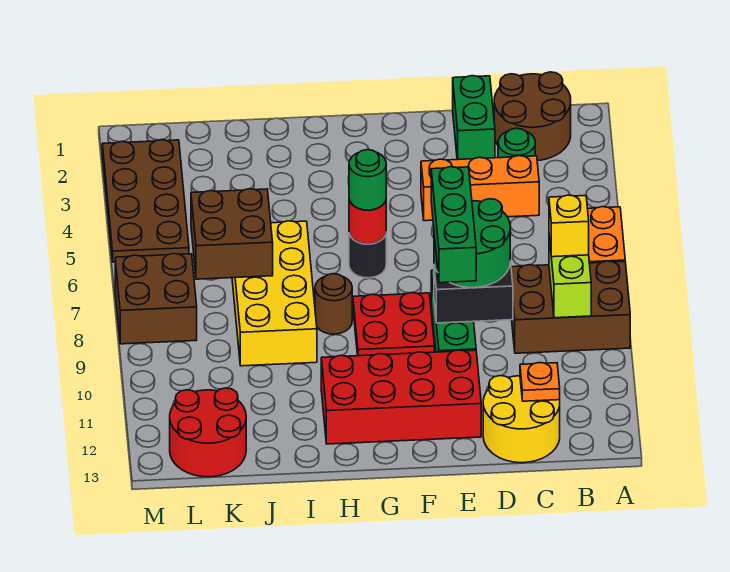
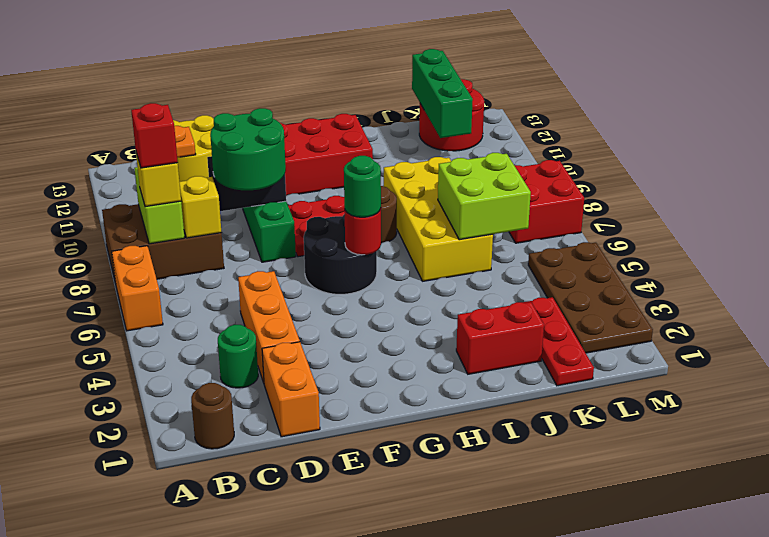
brown round brick B1:C2 level 1 -> brown round brick B1 level 1
none -> red brick B8 level 4
orange brick C4:E4 level 1 -> orange brick D3:D5 level 1
none -> yellow brick C8 level 2
green brick D1:D2 level 1 -> orange brick D1:D2 level 1
green brick E8:E10 level 4 -> green brick K11:K13 level 2
black round brick G6 level 1 -> black round brick F6:G7 level 1
none -> red brick I2:J2 level 1
brown brick J6:K7 level 2 -> lime brick J6:K7 level 2
none -> red plate K1:K3 level 1
brown brick L7:M8 level 1 -> red brick L7:M8 level 1

